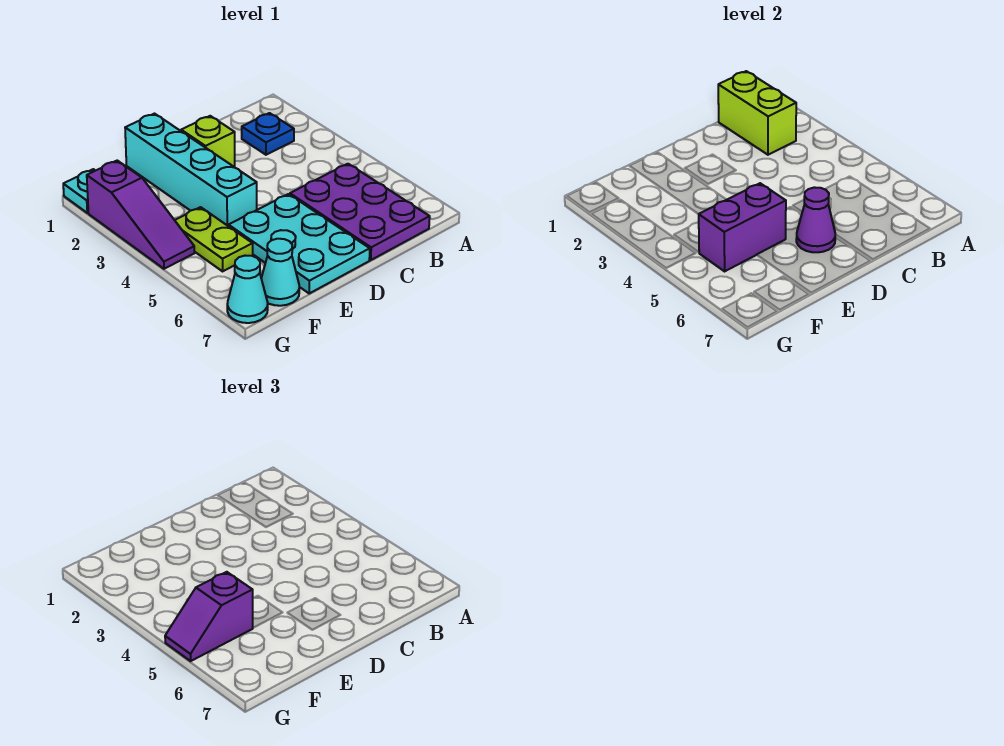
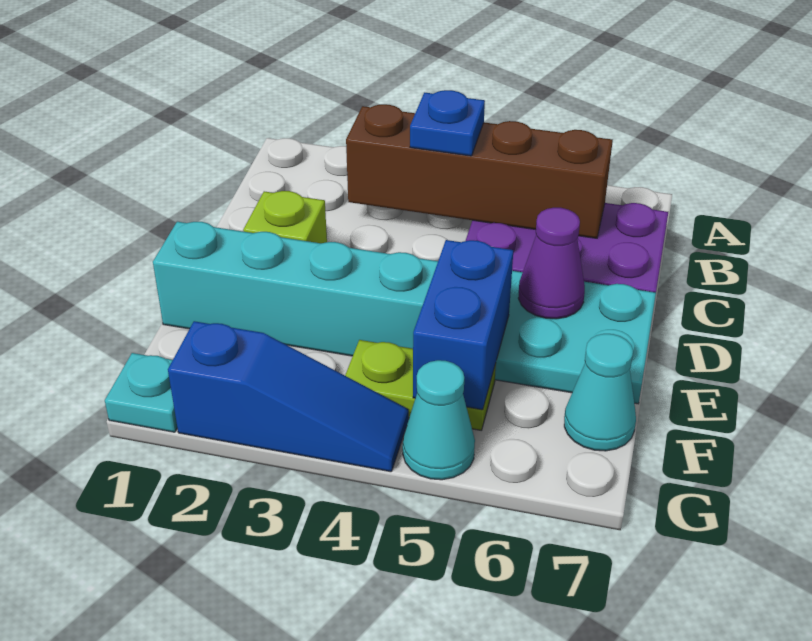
lime brick B1:B2 level 2 -> none
blue plate B2 level 1 -> blue plate B4 level 3
none -> brown brick B3:B6 level 2
purple brick E5:F5 level 2 -> blue brick E5:F5 level 2
purple slope F5:G5 level 3 top F -> none
purple slope G2:G4 level 1 top 2 -> blue slope G2:G4 level 1 top 2
cyan cone G7 level 1 -> cyan cone G5 level 1

